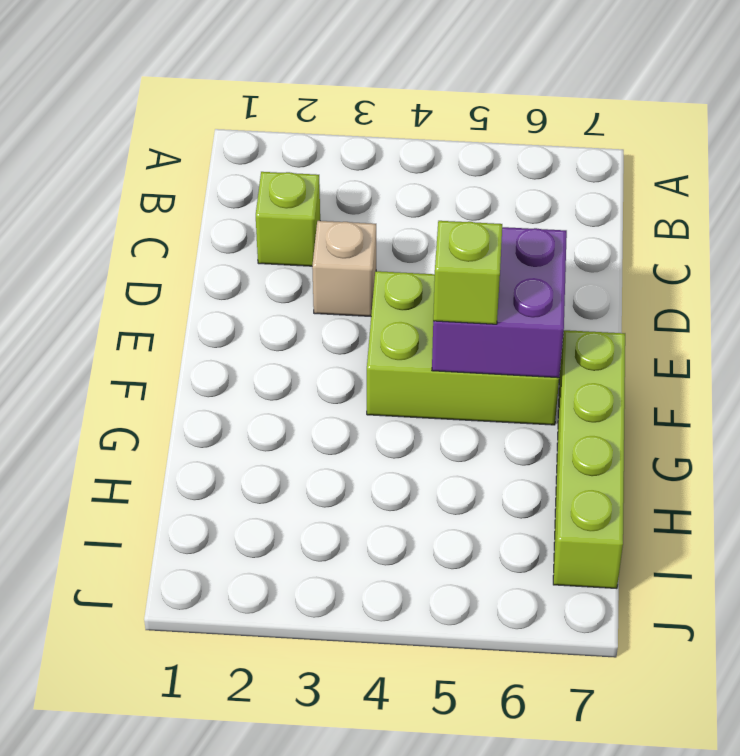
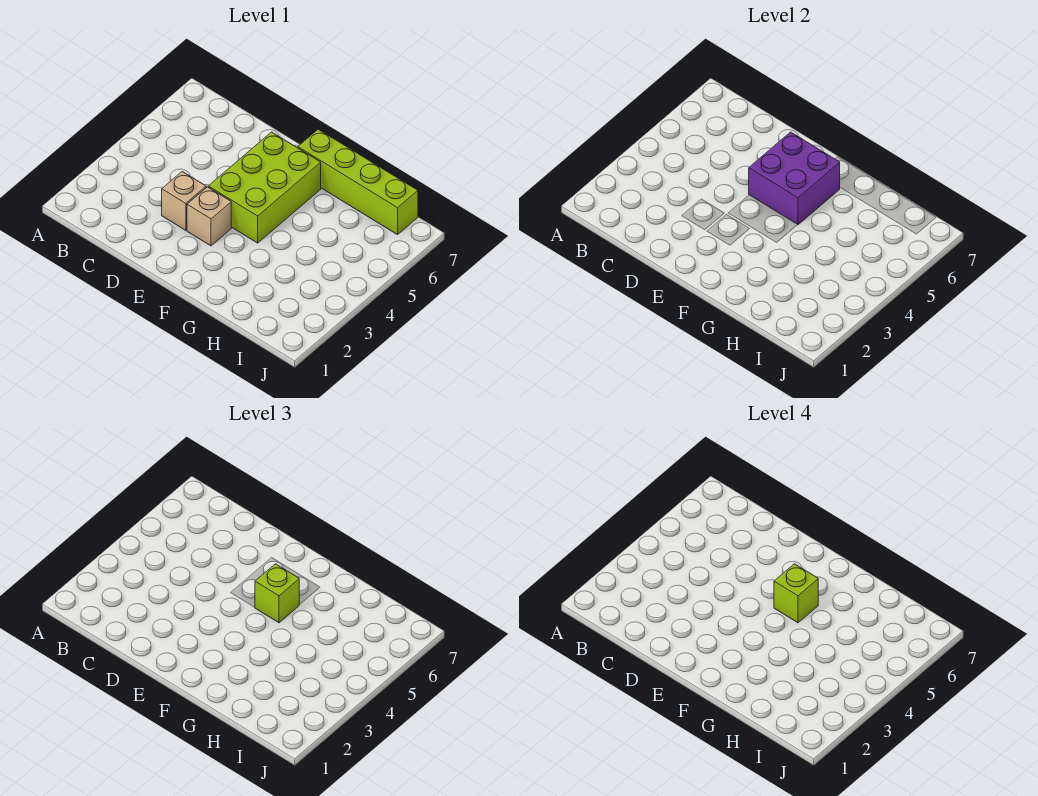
lime brick C2 level 1 -> lime brick F5 level 4
none -> tan brick E3 level 1

